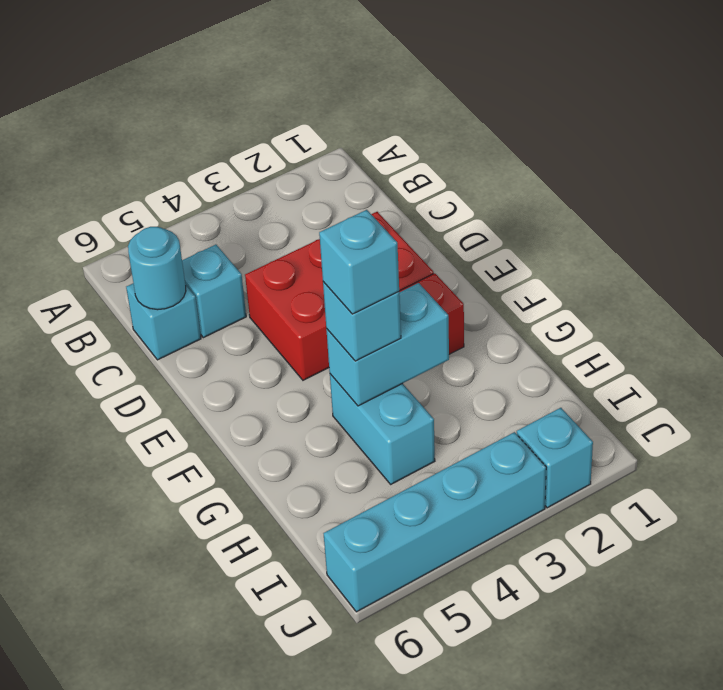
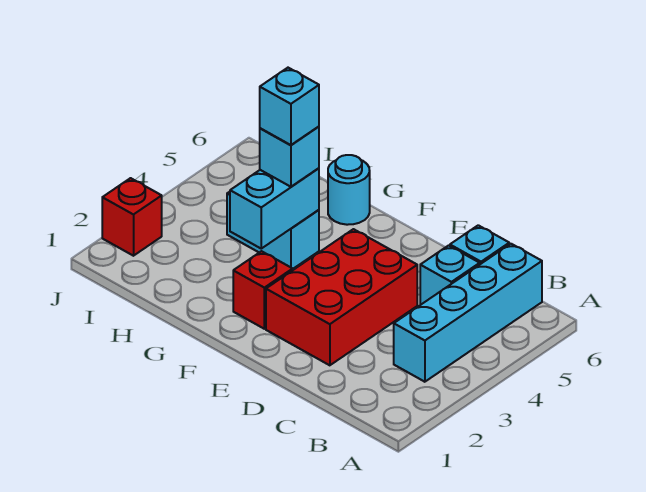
cyan round brick C6 level 2 -> cyan round brick G6 level 1
cyan brick J2 level 1 -> red brick J2 level 1
cyan brick J3:J6 level 1 -> cyan brick B3:B6 level 1

